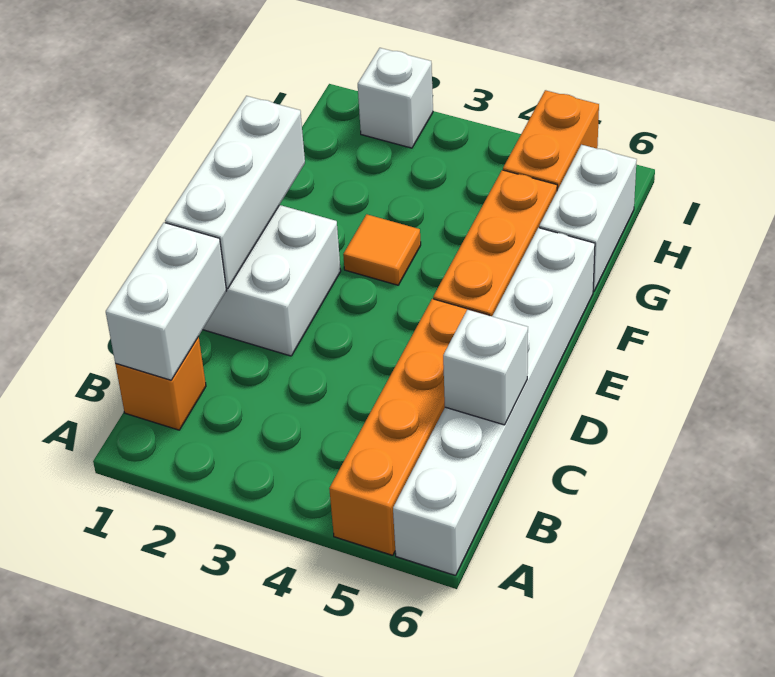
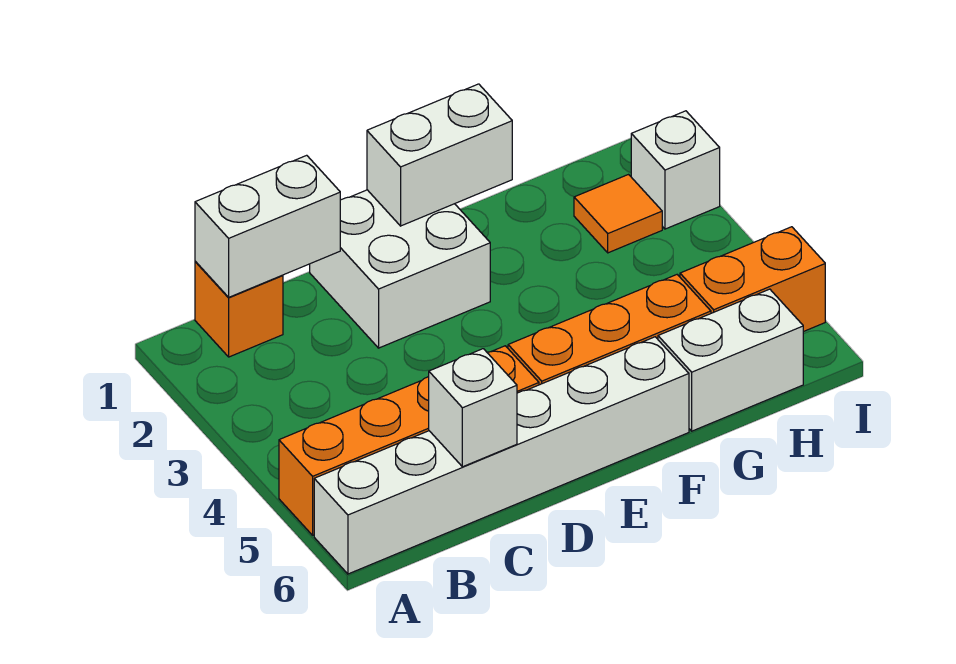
white brick D1:F1 level 2 -> white brick E1:F1 level 2
orange tile F3 level 1 -> orange tile H2 level 1

